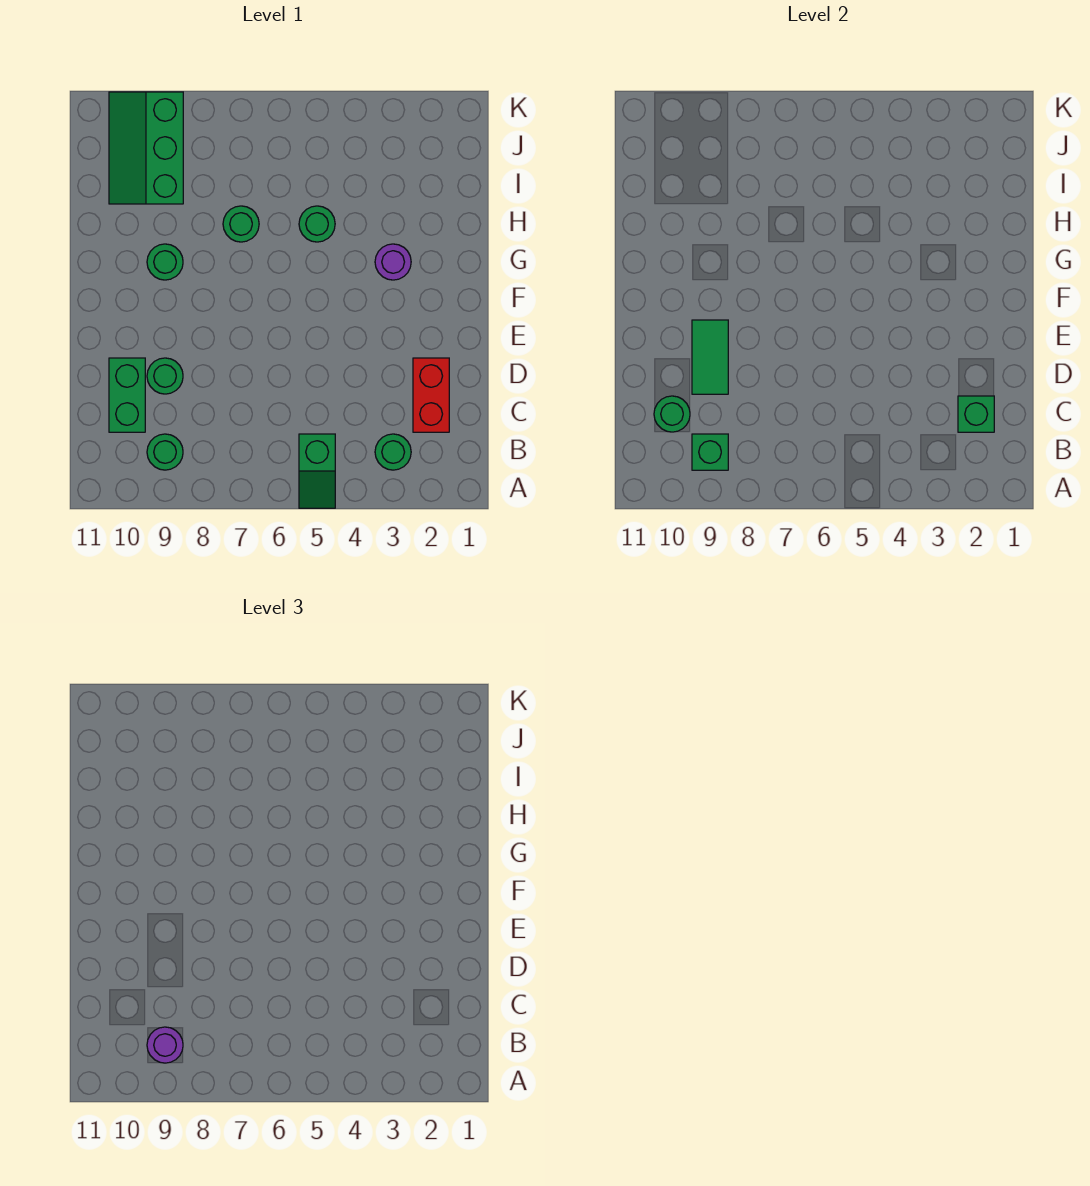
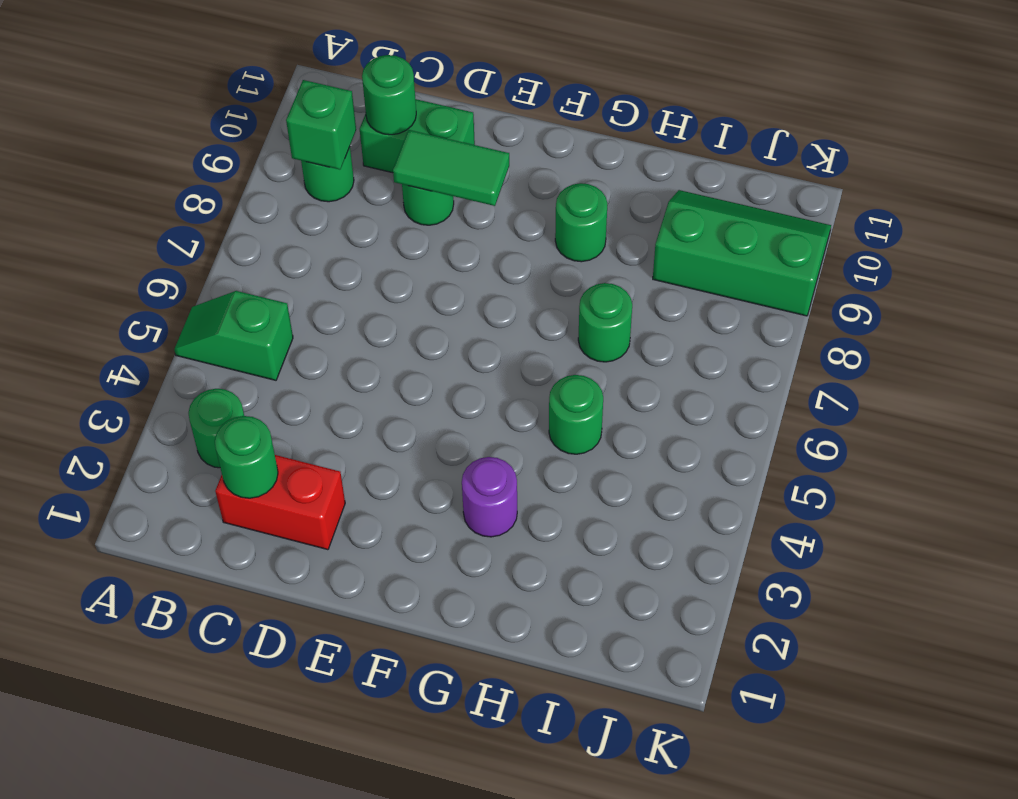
purple round brick B9 level 3 -> none
green brick C2 level 2 -> green round brick C2 level 2

